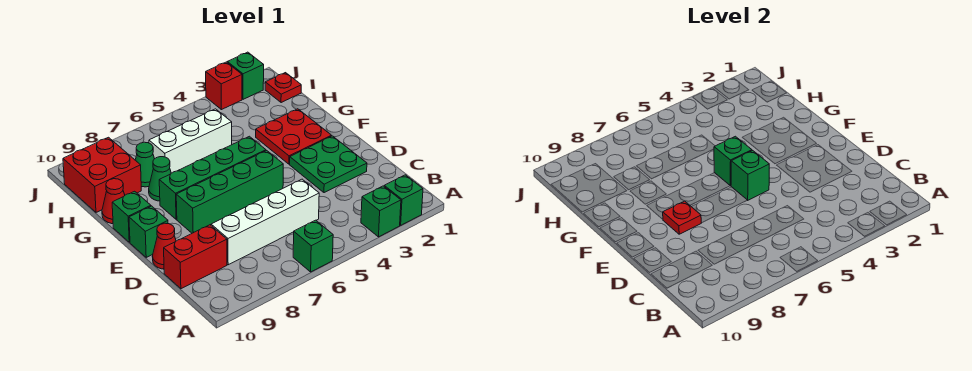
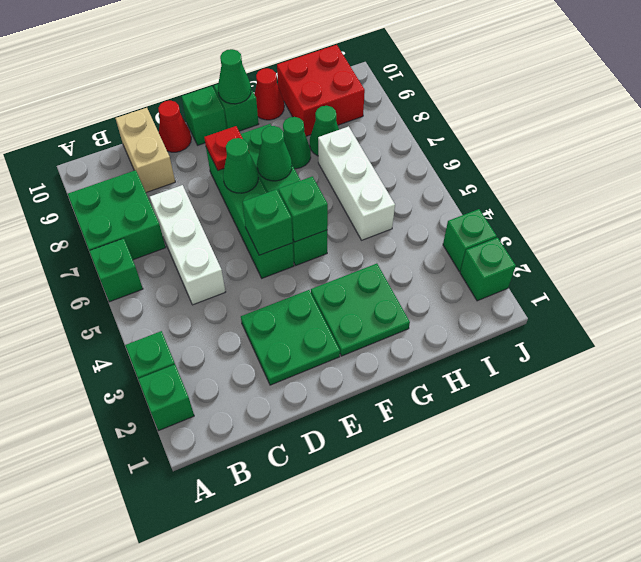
none -> green brick A7:B8 level 1
white brick C5:C8 level 1 -> white brick C5:C7 level 1
red brick C9:C10 level 1 -> tan brick C9:C10 level 1
none -> green cone E7 level 2
red plate F2:G3 level 1 -> green plate F2:G3 level 1
none -> green cone F7 level 2
none -> green cone F10 level 2
red plate I1 level 1 -> none
red brick J3 level 1 -> green brick J3 level 1

